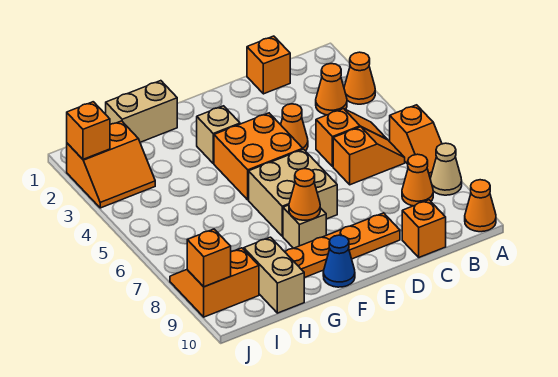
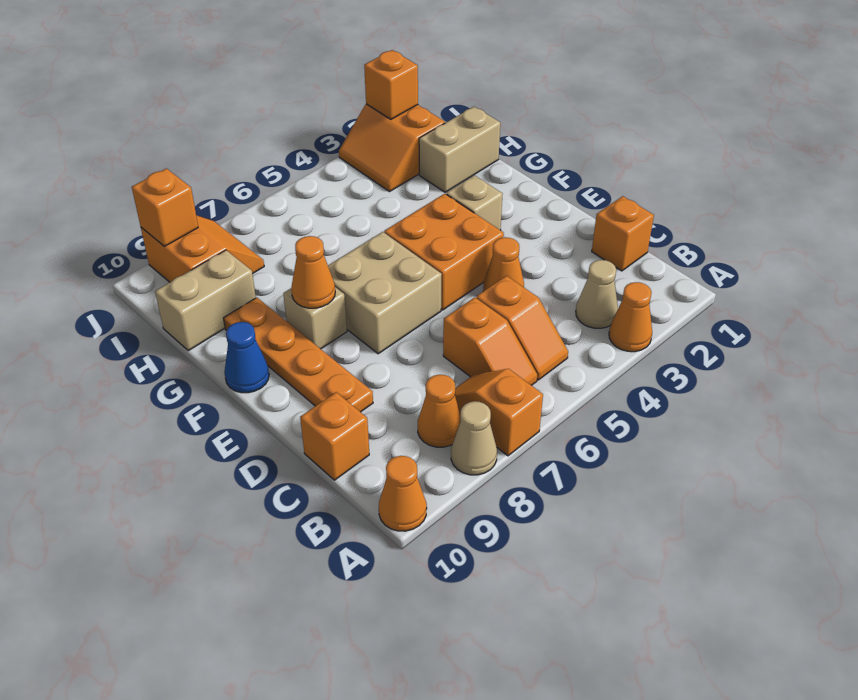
orange slope A6:A7 level 1 top 6 -> orange slope A7:B7 level 1 top A
orange cone B3 level 1 -> tan cone B3 level 1
tan brick G1:H1 level 1 -> tan brick H1:H2 level 1

